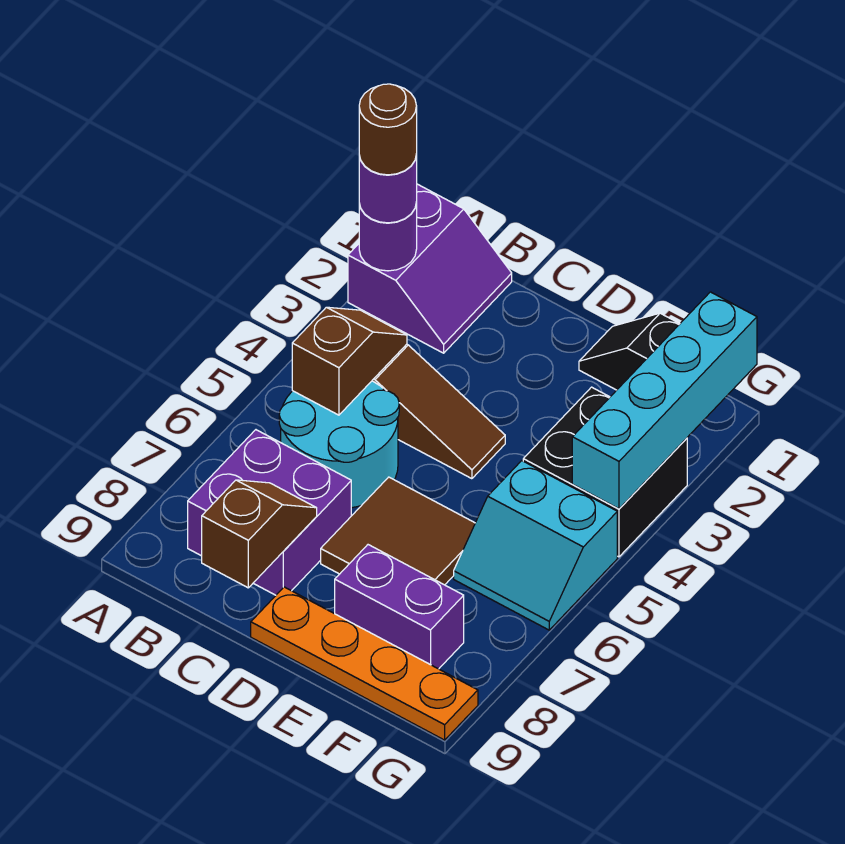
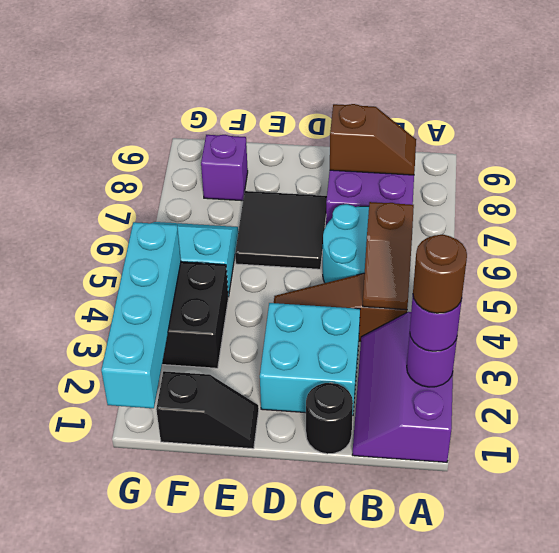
purple slope A1:B2 level 1 top A -> purple slope A1:B3 level 1 top A
none -> black round brick C1 level 1
none -> cyan brick C2:D3 level 1
brown slope C8:C9 level 2 top 9 -> brown slope B8:C8 level 2 top C
brown tile D6:E7 level 1 -> black tile D6:E7 level 1
orange plate D9:G9 level 1 -> none
purple brick E8:F8 level 1 -> purple brick F8 level 1

